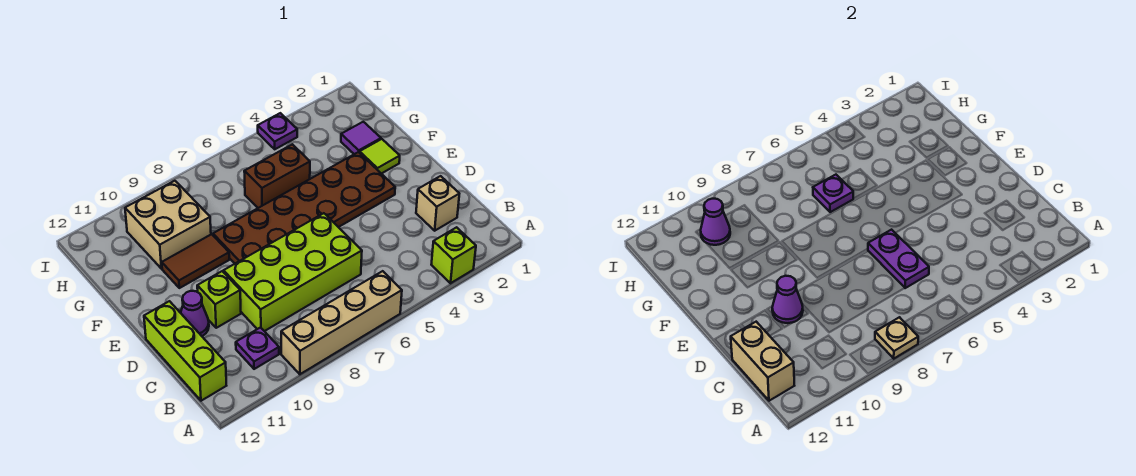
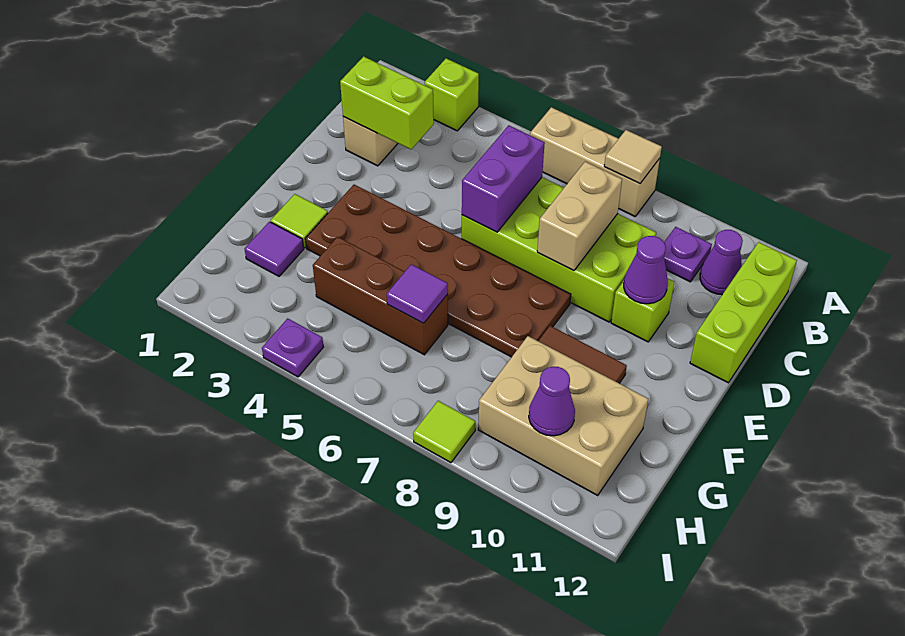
tan brick A6:A9 level 1 -> tan brick A6:A8 level 1
tan plate A8 level 2 -> tan tile A8 level 2
tan brick B12:C12 level 2 -> tan brick C8:D8 level 2
none -> lime brick C2:C3 level 2
purple plate C6:D6 level 2 -> purple brick C6:D6 level 2
purple cone D11 level 1 -> purple cone B11 level 1
brown brick G5:G6 level 1 -> brown brick G4:G6 level 1
purple plate G6 level 2 -> purple tile G6 level 2
tan brick G9:H10 level 1 -> tan brick G9:H11 level 1
none -> lime tile I8 level 1

